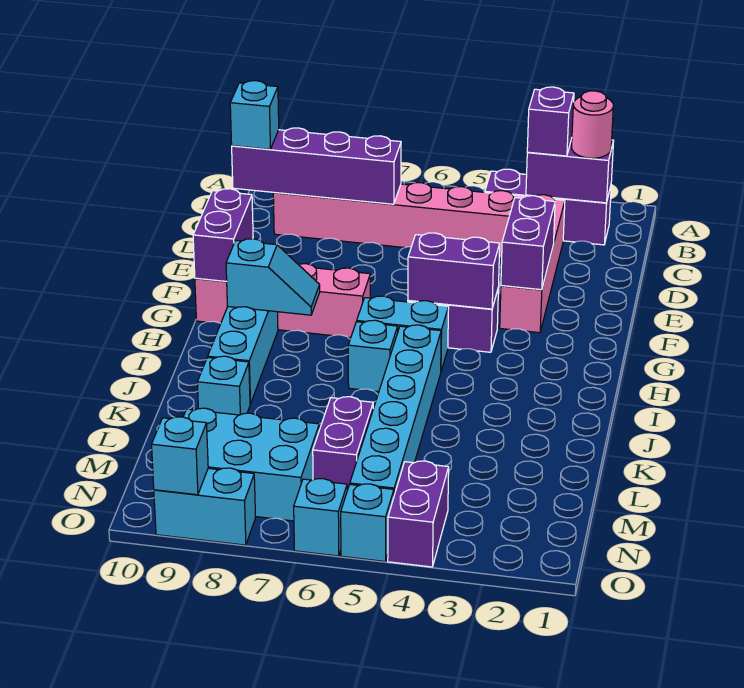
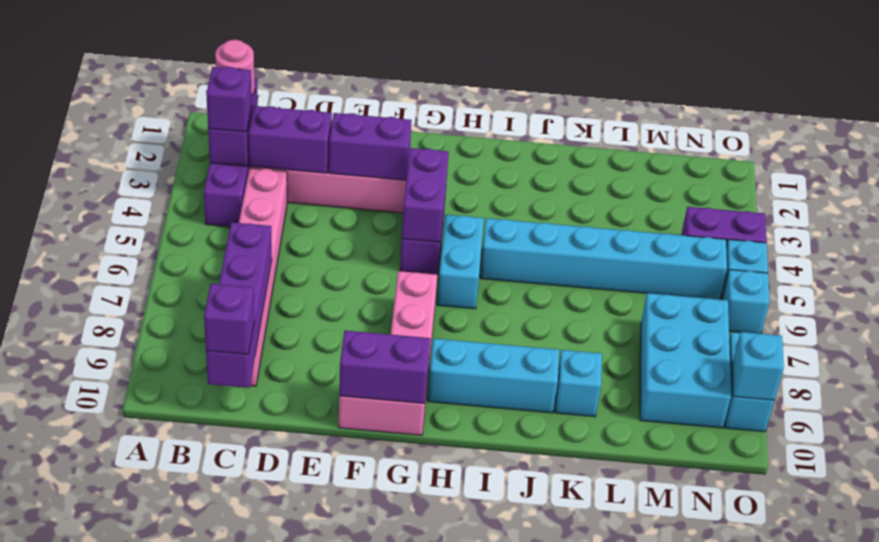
cyan brick C10 level 3 -> purple brick C10 level 3
cyan slope H8:H9 level 2 top 9 -> none
cyan brick I6 level 1 -> none
purple brick L6:M6 level 1 -> purple brick C3:D3 level 2

